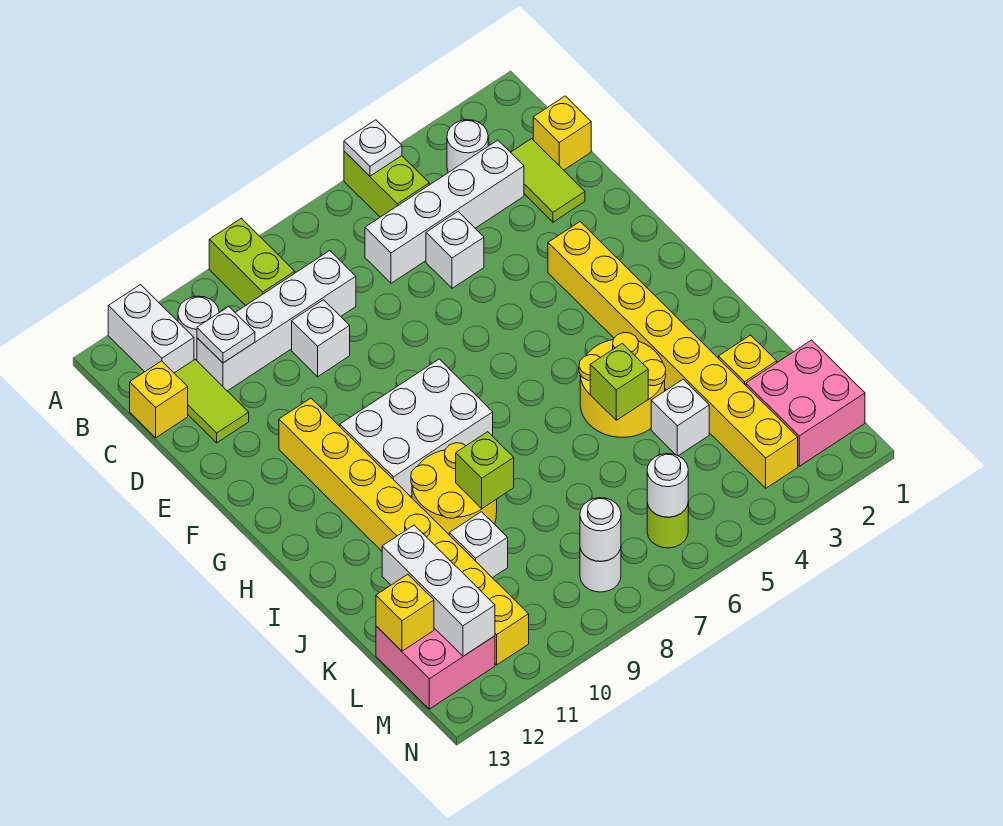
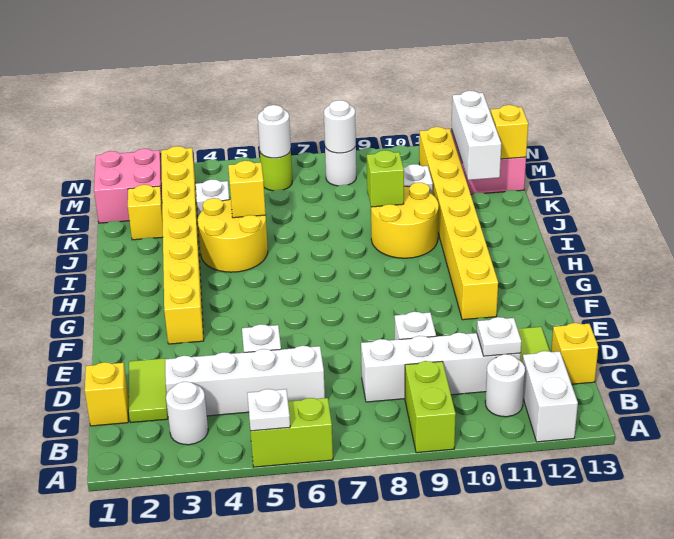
lime brick A5:B5 level 1 -> lime brick A5:A6 level 1
white brick G8:H10 level 1 -> none
lime brick J5 level 2 -> yellow brick J5 level 2

